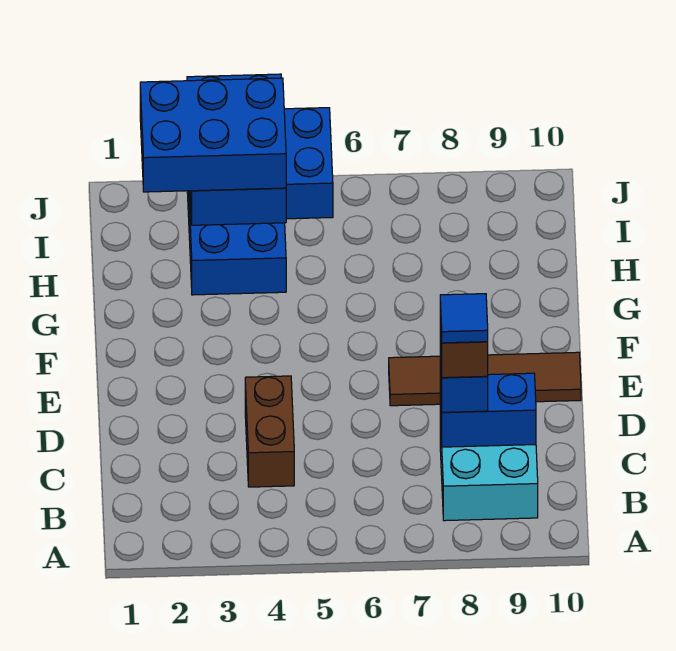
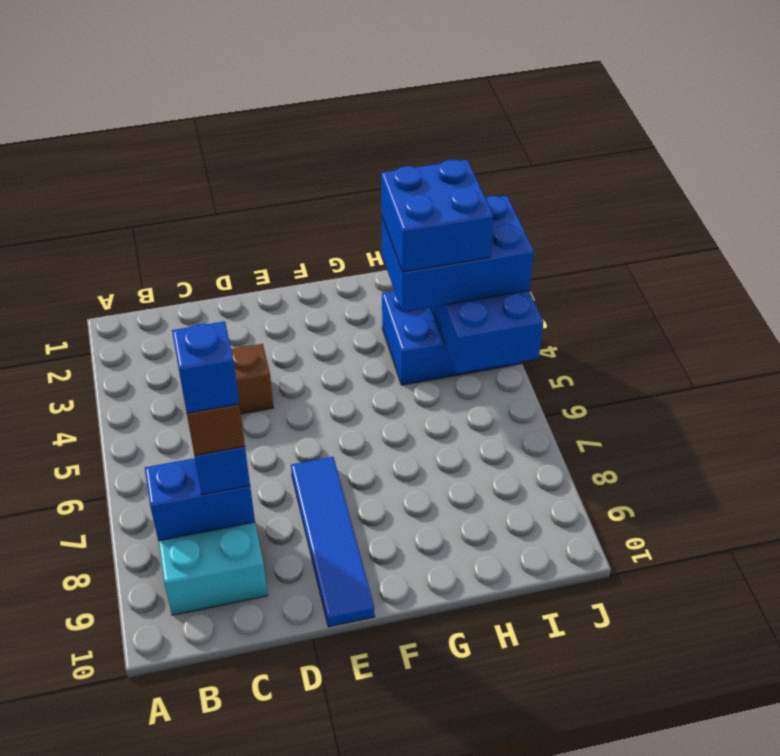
blue brick C8:C9 level 2 -> blue brick B8:C8 level 2
blue tile C8 level 5 -> blue brick C8 level 5
brown tile E7:E10 level 1 -> blue tile E7:E10 level 1
blue brick H2:I4 level 4 -> blue brick H3:I4 level 4

